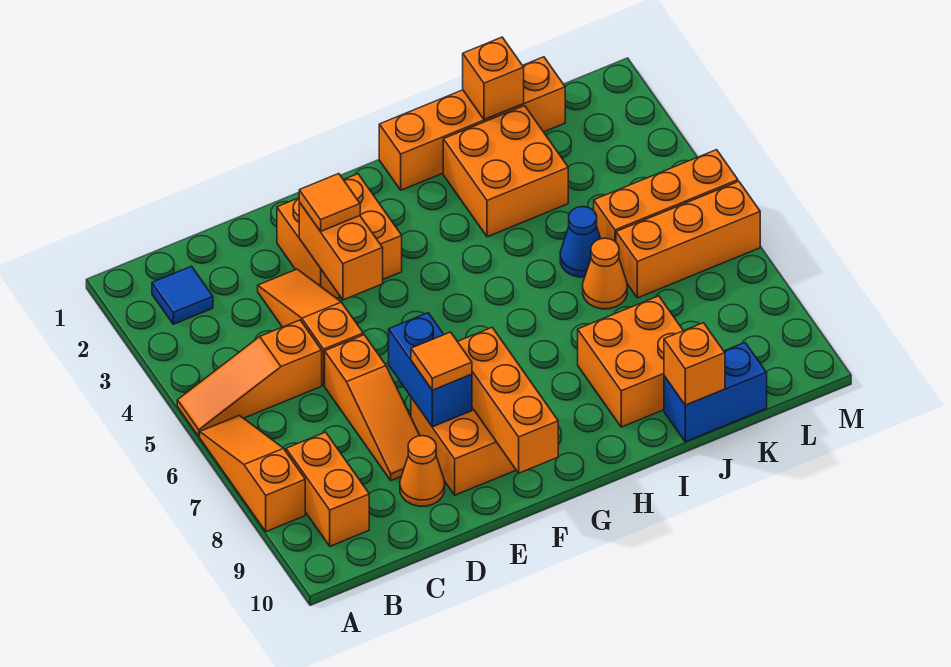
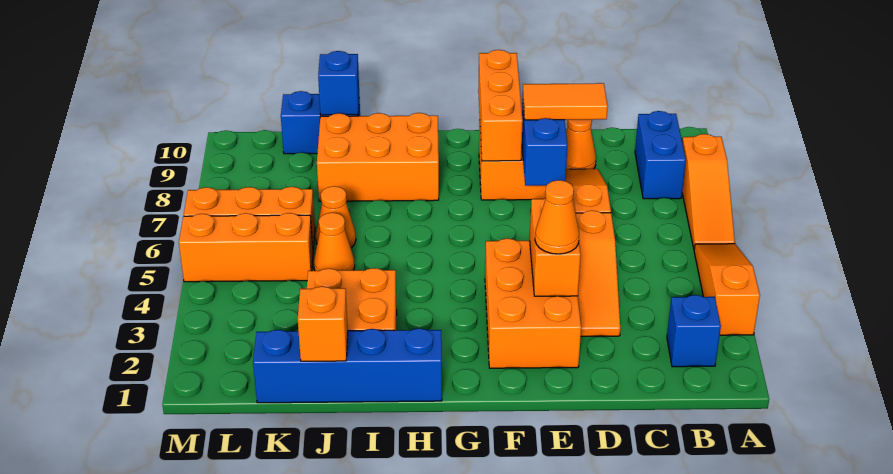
orange slope A5:C5 level 1 top C -> orange slope A3:A5 level 1 top 3
blue tile B2 level 1 -> blue brick B2 level 1
orange brick B8:B9 level 1 -> blue brick B8:B9 level 1
orange brick E2:F3 level 1 -> orange brick E2:F4 level 1
orange tile E3 level 3 -> orange cone E3 level 3
orange tile E8 level 3 -> orange tile D8:E8 level 3
orange brick H1:K1 level 1 -> blue brick H1:K1 level 1
orange brick I8:J9 level 1 -> orange brick H8:J9 level 1
blue cone J5 level 1 -> orange cone J5 level 1
orange brick J10 level 2 -> blue brick J10 level 2

